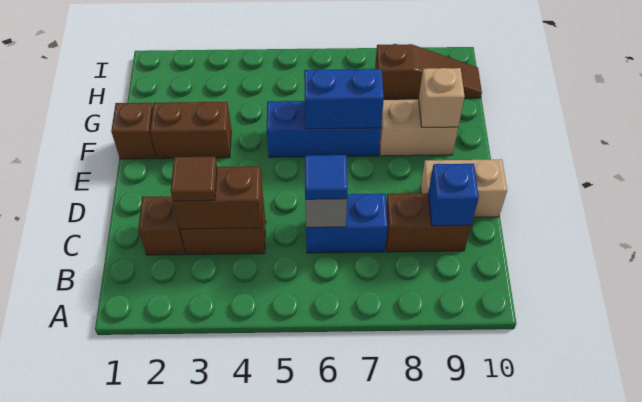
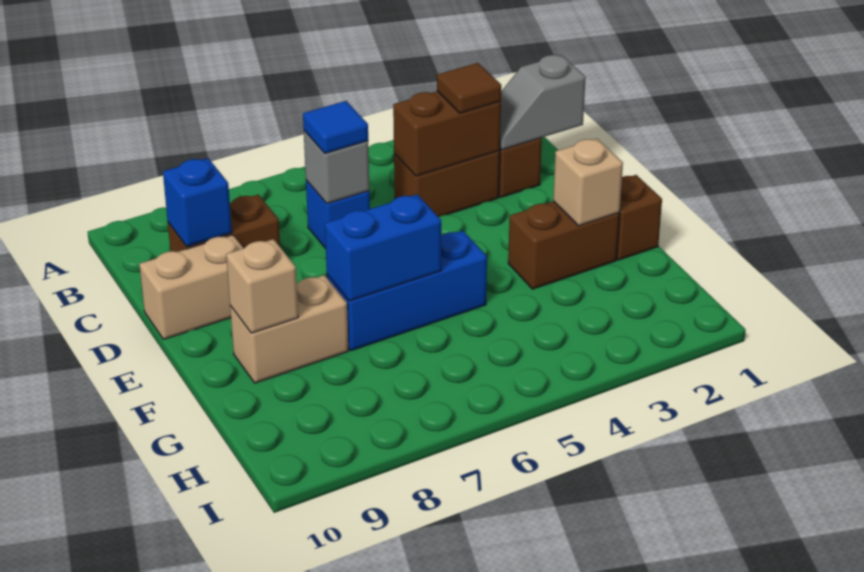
none -> grey slope C1:C2 level 2 top 1
blue brick C6:C7 level 1 -> blue brick C6 level 1
none -> tan brick F2 level 2
brown slope H8:H10 level 1 top 8 -> none

